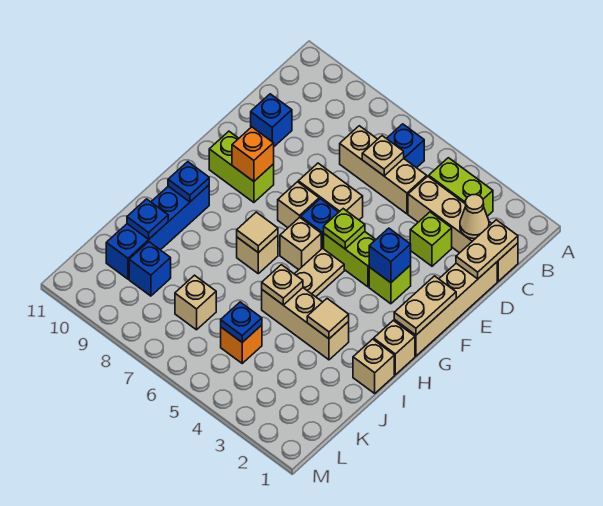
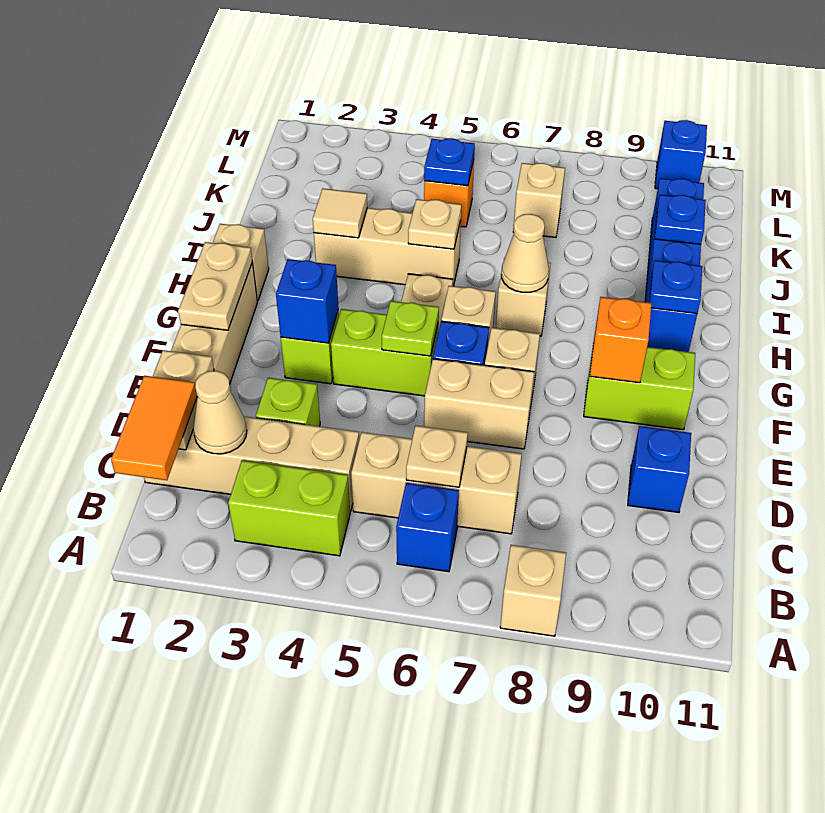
none -> orange tile B1:C1 level 3
tan tile H7 level 2 -> tan cone H7 level 2
tan brick I1 level 1 -> tan brick A8 level 1
blue brick K9 level 1 -> blue brick M10 level 1

